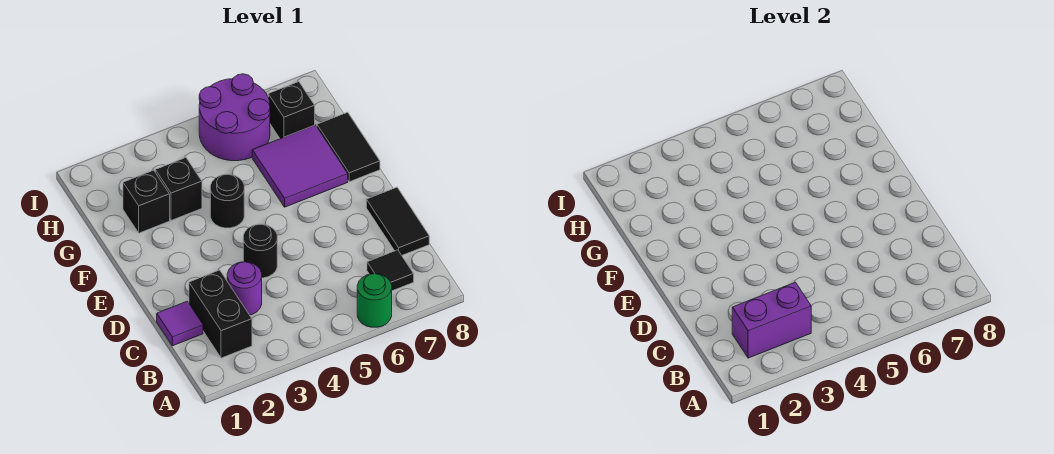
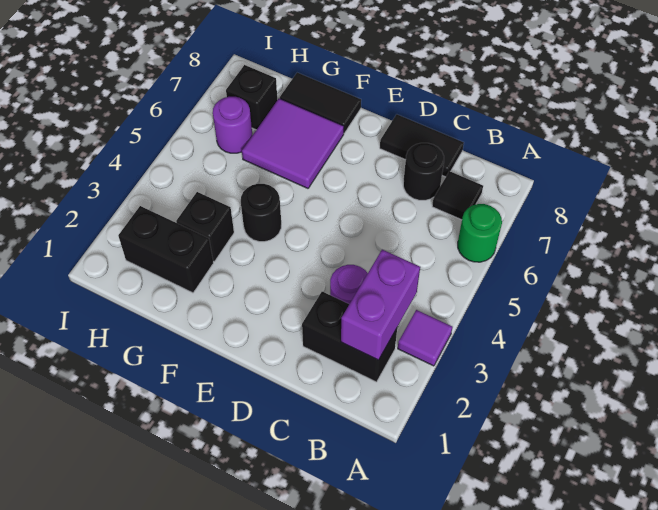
purple tile C1 level 1 -> purple tile A3 level 1
black round brick D4 level 1 -> black round brick C7 level 1
black brick G2 level 1 -> black brick G2:H2 level 1
purple round brick H5:I6 level 1 -> purple round brick H6 level 1

